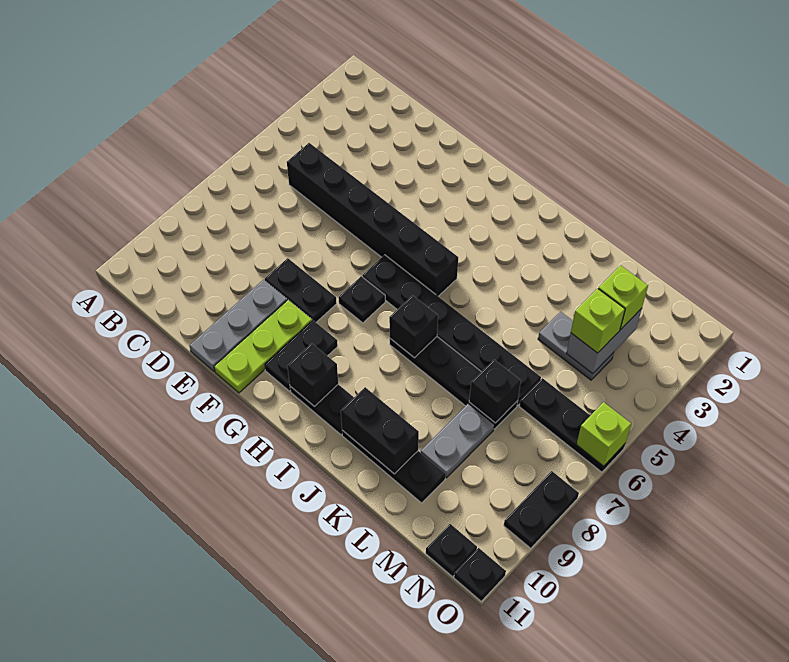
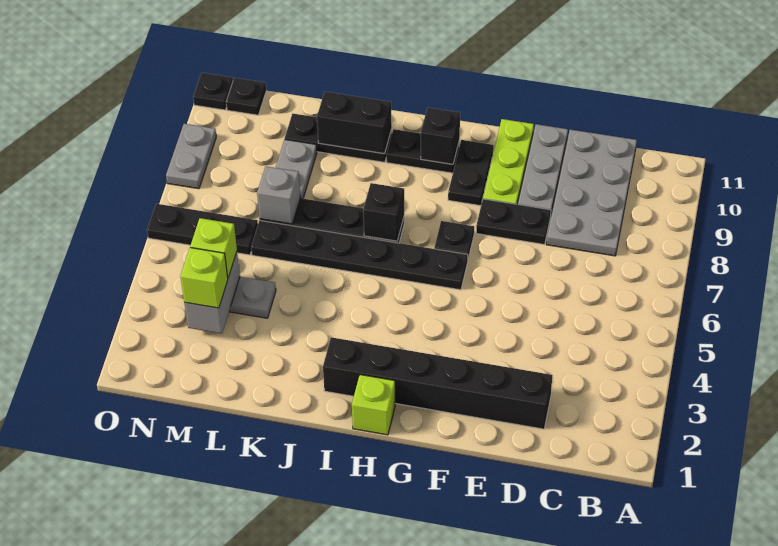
black brick C5:H5 level 1 -> black brick D2:I2 level 1
none -> grey plate C8:D11 level 1
black brick L7 level 2 -> grey brick L7 level 2
lime brick O6 level 2 -> lime brick H1 level 1
black plate O8:O9 level 1 -> grey plate O8:O9 level 1

